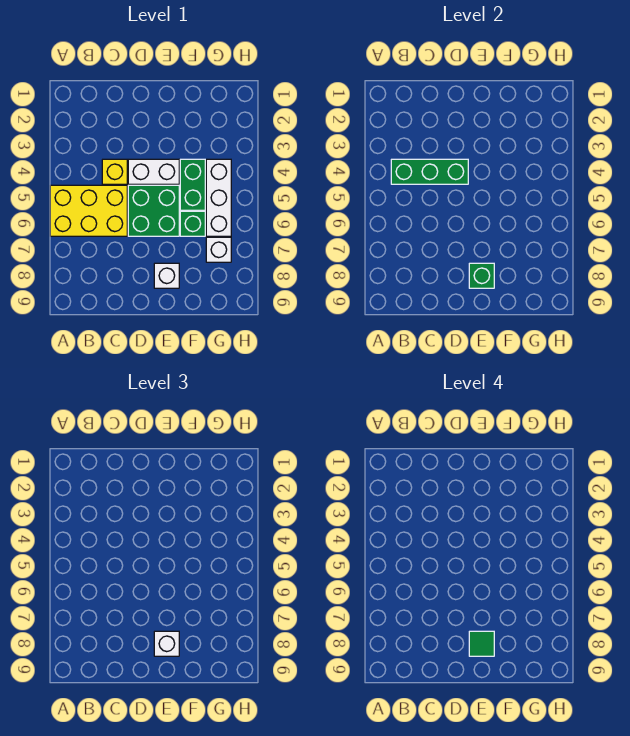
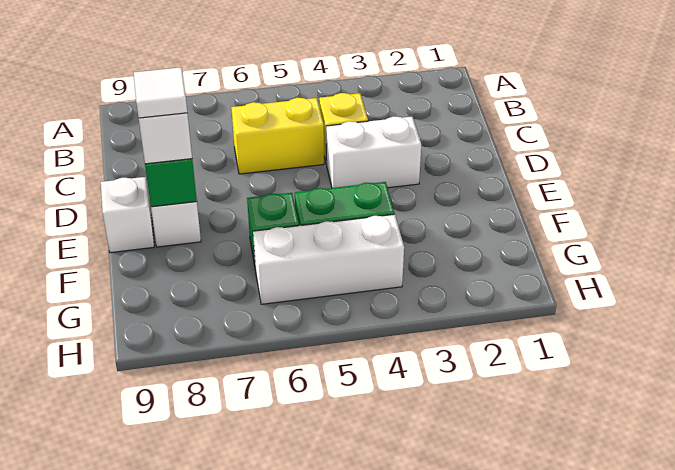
yellow brick A5:C6 level 1 -> yellow brick C5:C6 level 1
green brick B4:D4 level 2 -> none
white brick D4:E4 level 1 -> white brick D3:D4 level 1
green brick D5:E6 level 1 -> none
green tile E8 level 4 -> white tile E8 level 4
white brick G7 level 1 -> white brick E9 level 1

